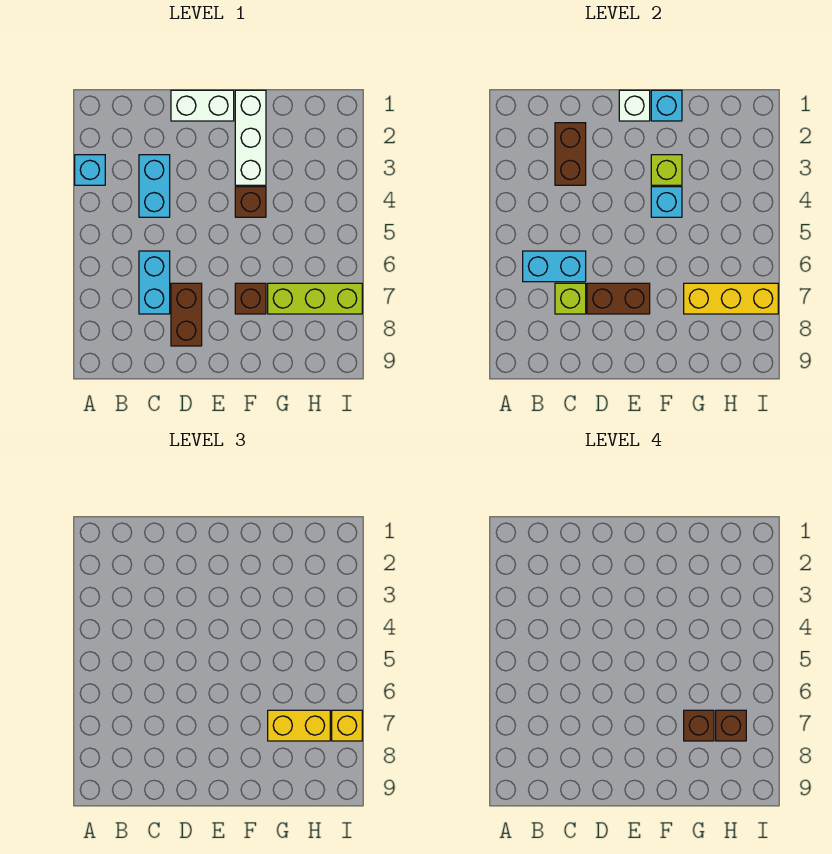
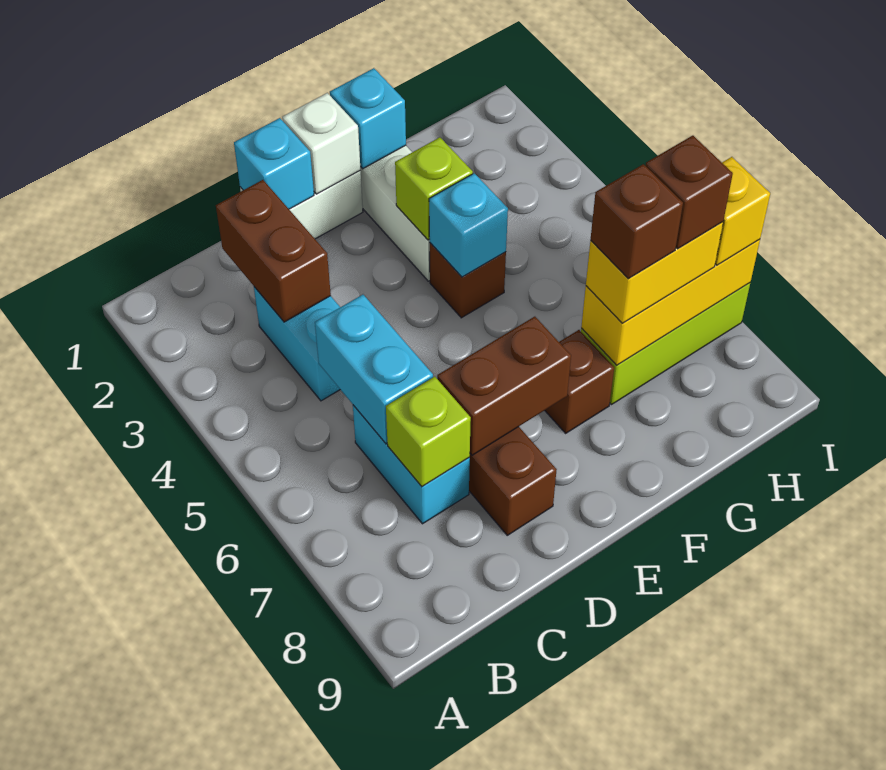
cyan brick A3 level 1 -> cyan brick D1 level 2
cyan brick B6:C6 level 2 -> cyan brick C5:C6 level 2

